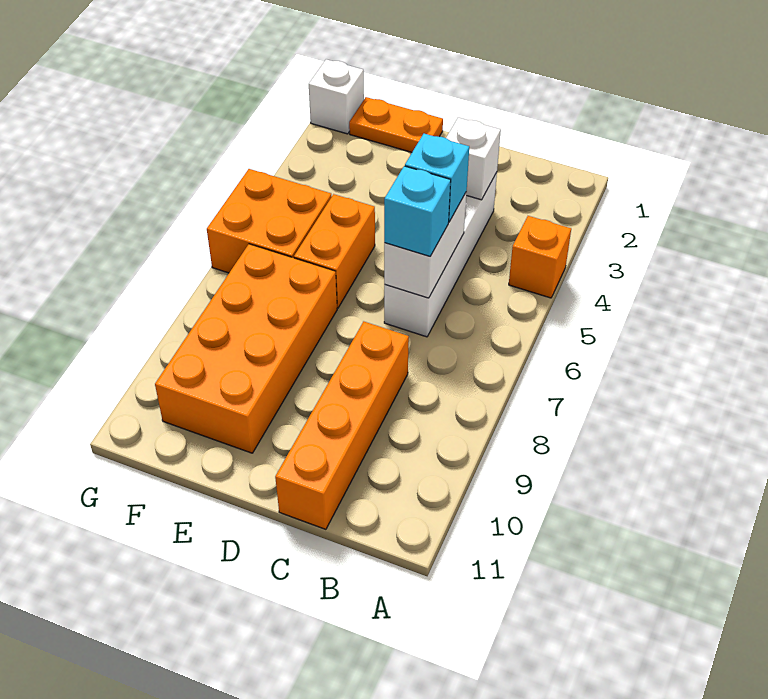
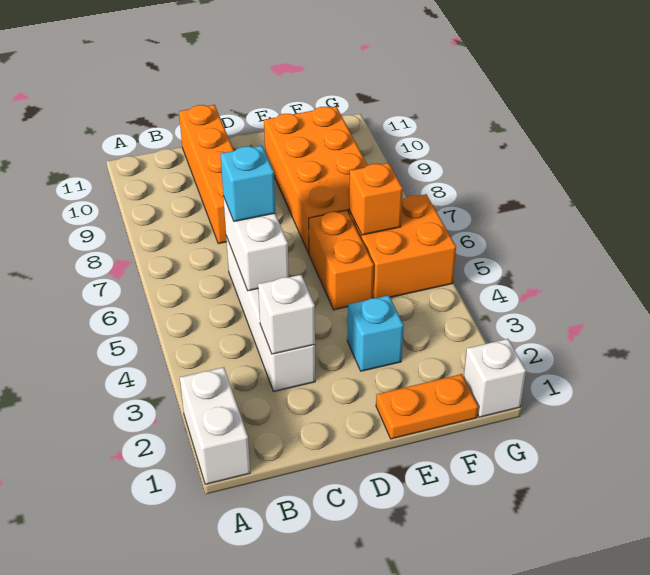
none -> white brick A1:A2 level 1
orange brick A4 level 1 -> orange brick F6 level 2
cyan brick C5 level 3 -> cyan brick E3 level 1

